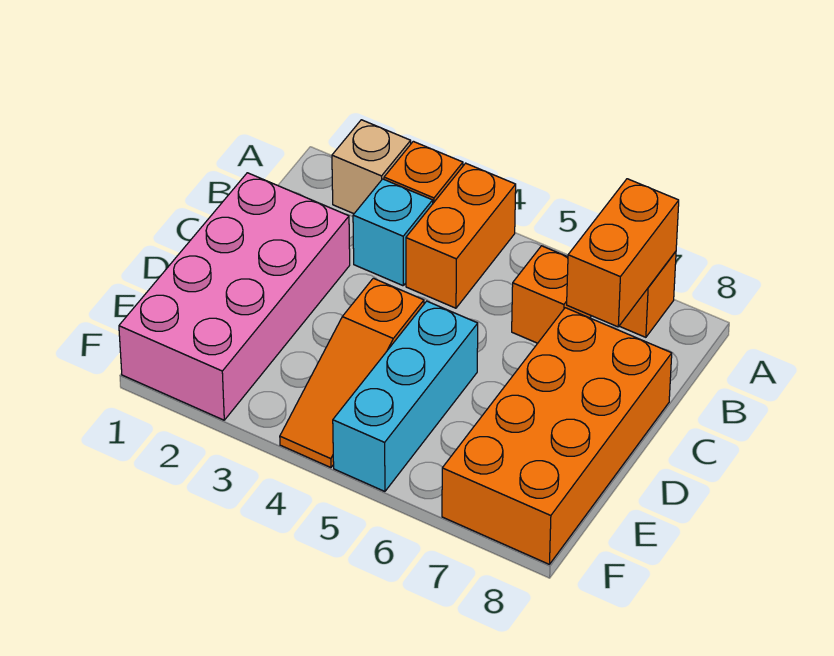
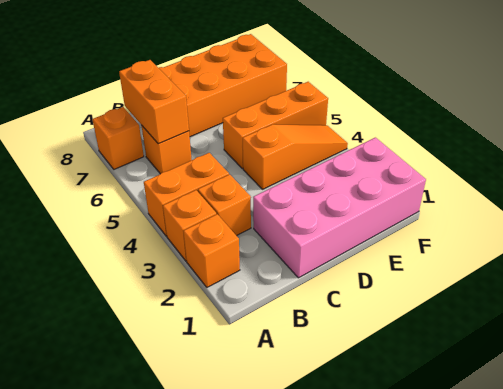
tan brick A2 level 1 -> orange brick A2 level 1
orange brick A7:B7 level 2 -> orange brick B6:B7 level 2
cyan brick B3 level 1 -> orange brick B3 level 1
cyan brick D5:F5 level 1 -> orange brick D5:F5 level 1

